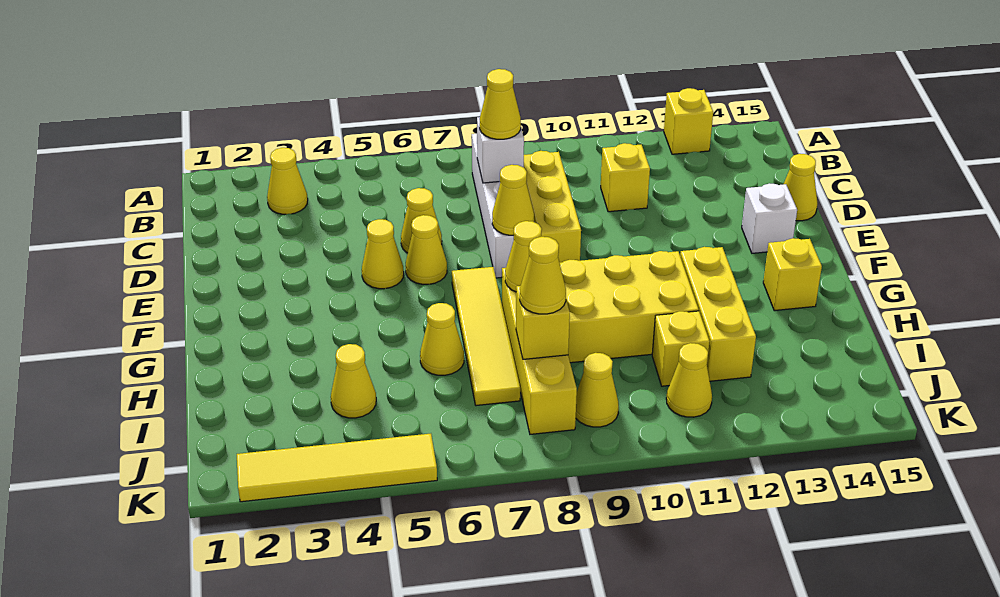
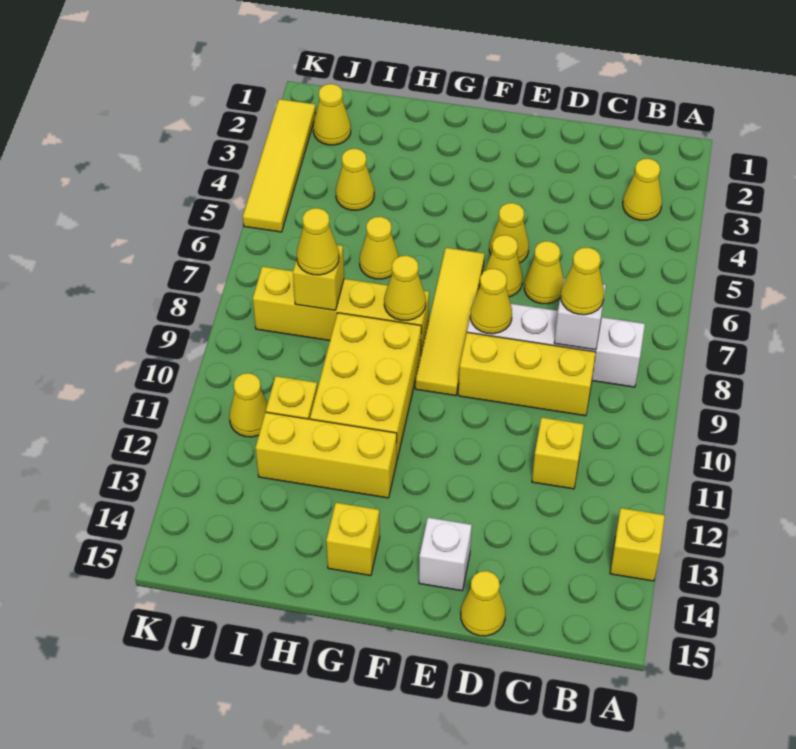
yellow tile F7:I7 level 1 -> yellow tile F6:F9 level 1
yellow cone J9 level 1 -> yellow cone J2 level 1

